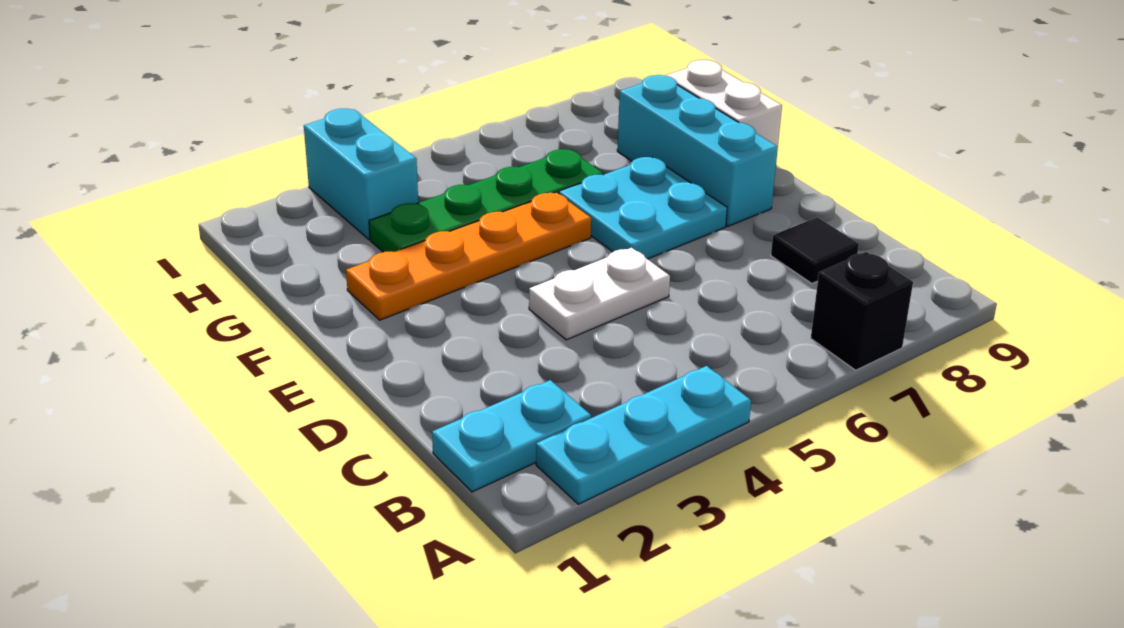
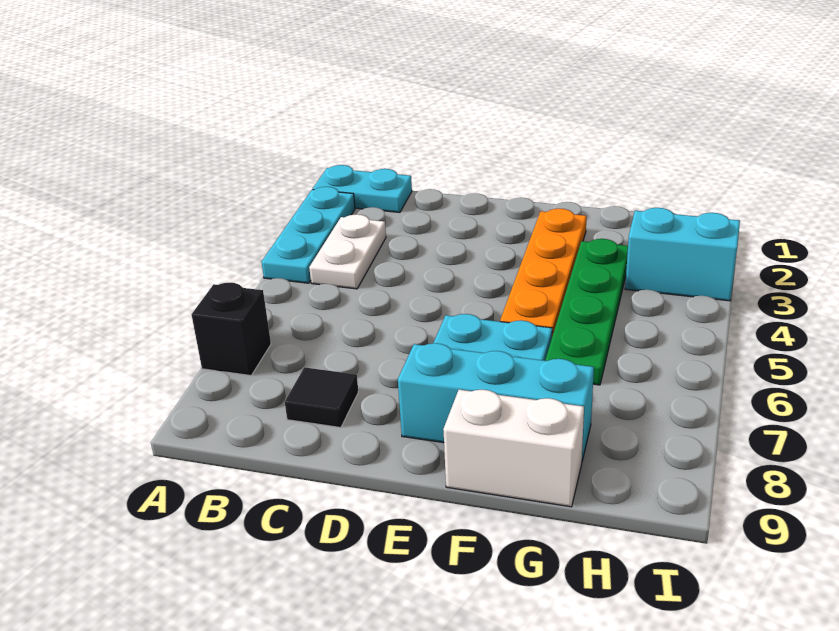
cyan plate B1:B2 level 1 -> cyan plate A1:B1 level 1
white plate D4:D5 level 1 -> white plate B3:B4 level 1

